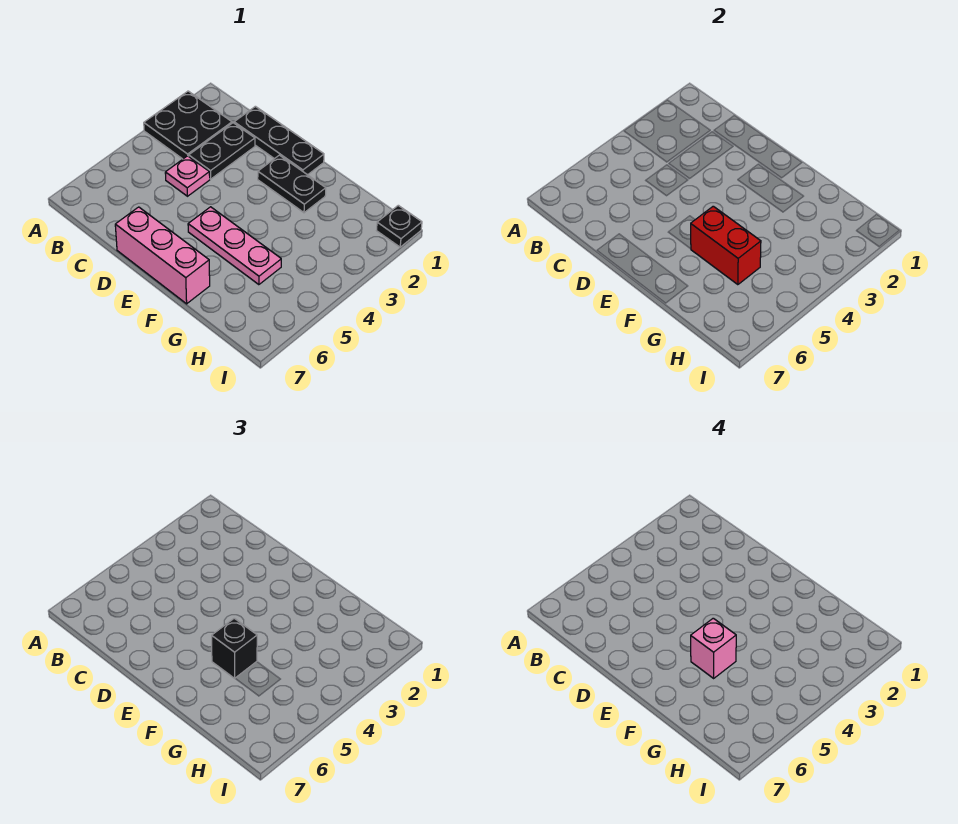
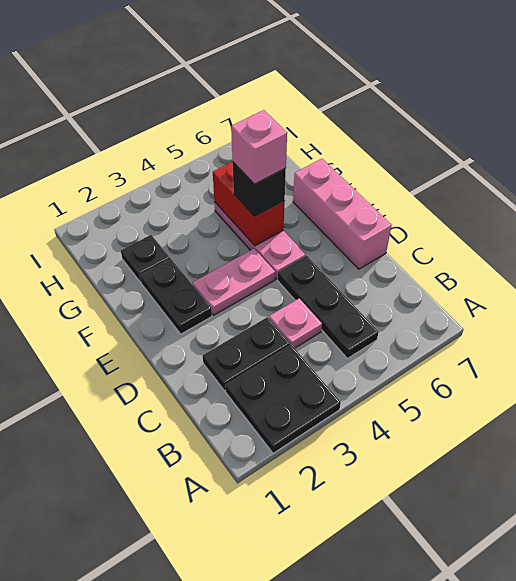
black plate C1:E1 level 1 -> black plate B5:D5 level 1
none -> pink plate E3:E4 level 1
black plate I1 level 1 -> black plate G2 level 1

